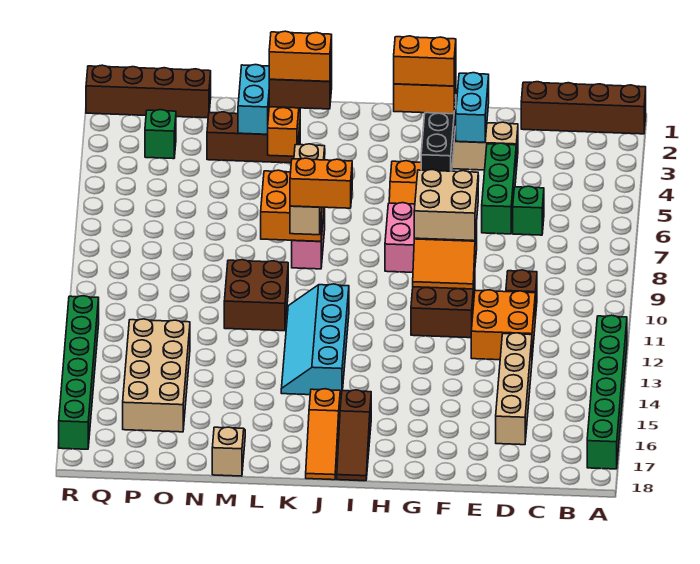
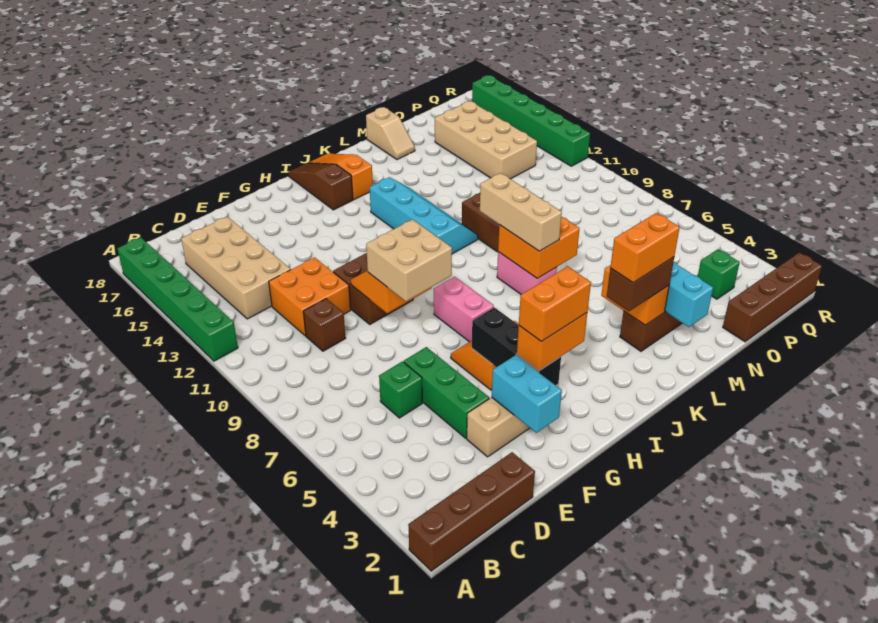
tan brick D13:D16 level 1 -> tan brick C13:D16 level 1
orange brick J9:K9 level 4 -> none

